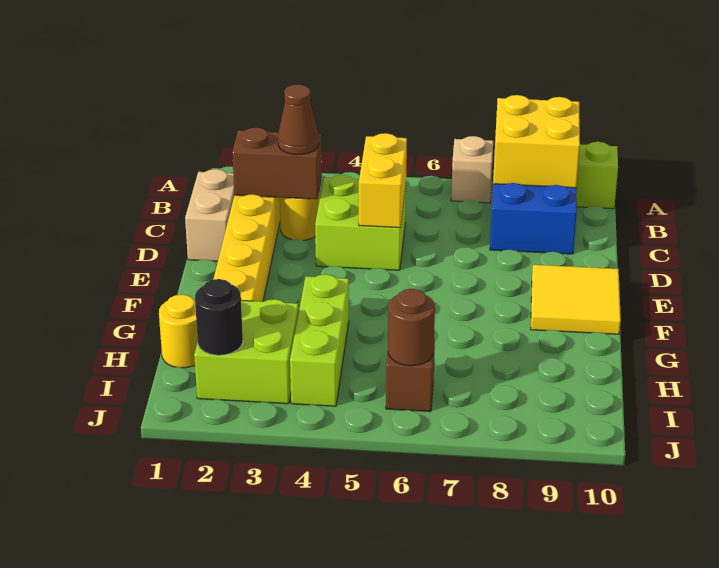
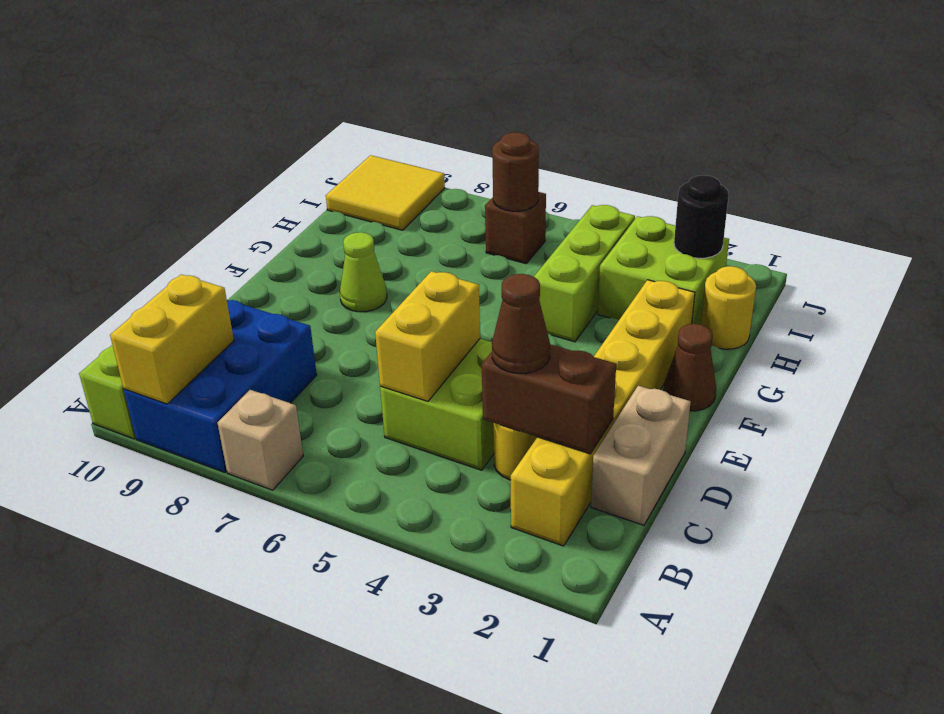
yellow brick A8:B9 level 2 -> yellow brick A9:B9 level 2
yellow tile E9:F10 level 1 -> yellow tile I9:J10 level 1
none -> brown cone F1 level 1
none -> lime cone F8 level 1

